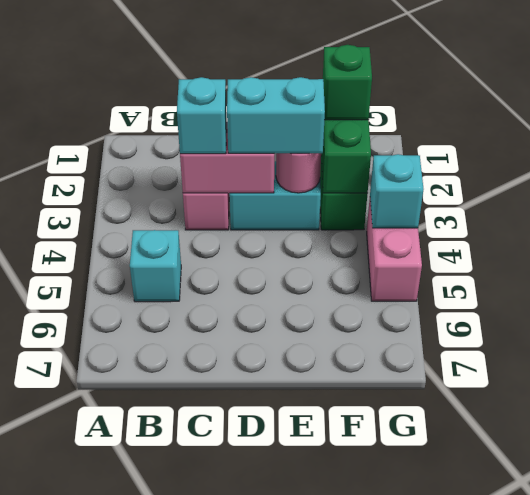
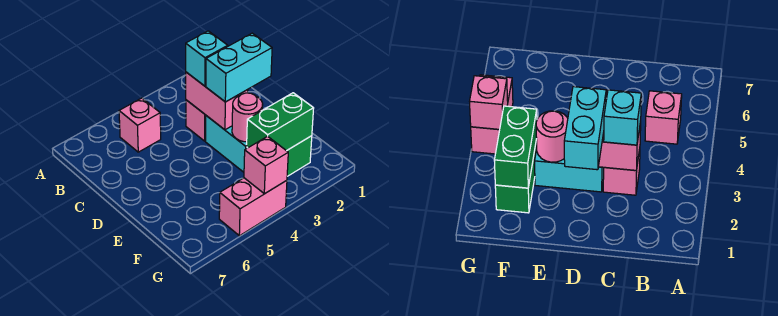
cyan brick B5 level 1 -> pink brick B5 level 1
cyan brick D3:E3 level 3 -> cyan brick D2:D3 level 3
green brick F2 level 3 -> none
cyan brick G4 level 2 -> pink brick G4 level 2

